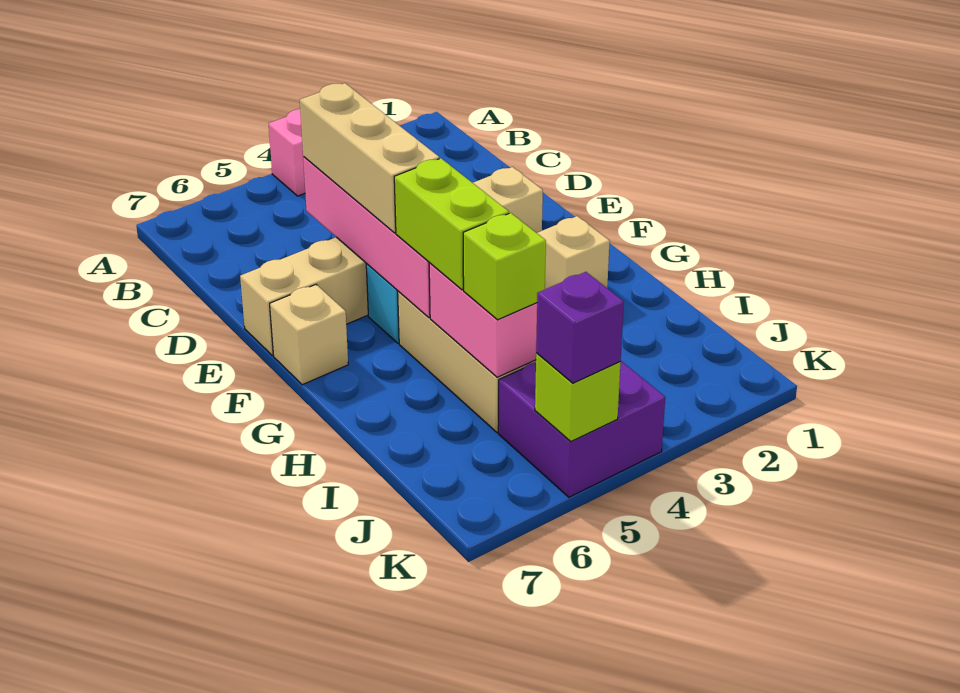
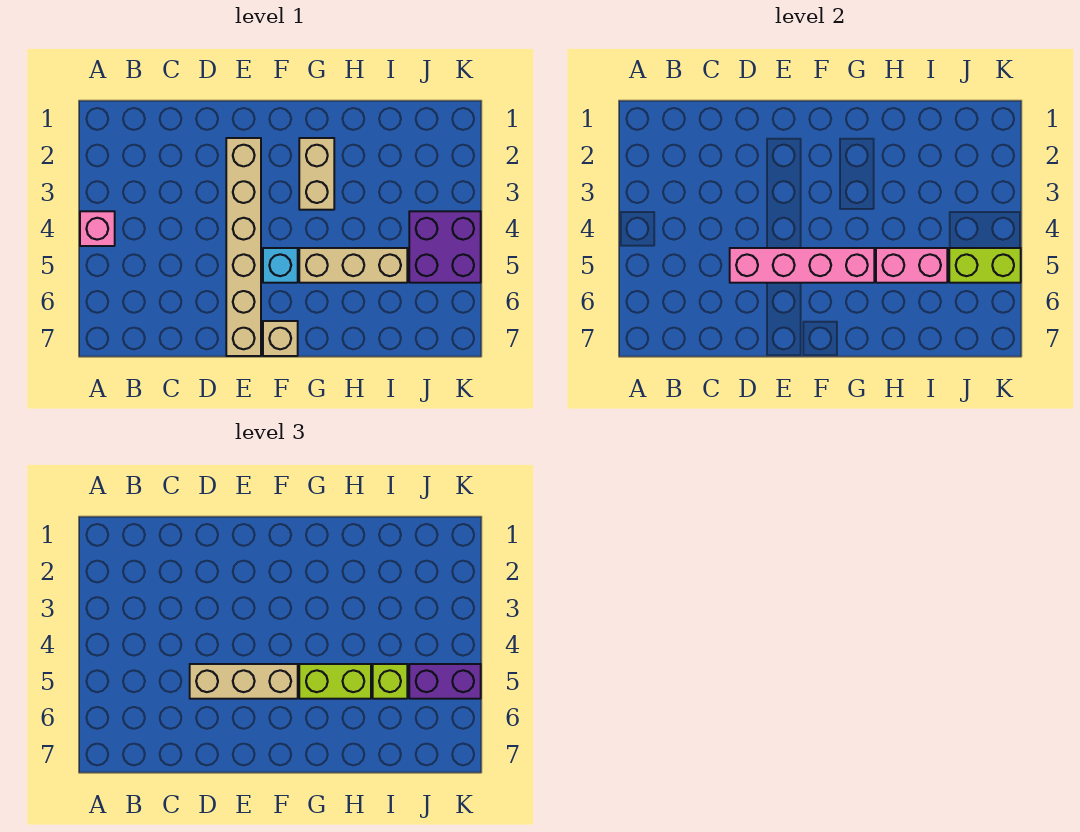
tan brick G2 level 1 -> tan brick G2:G3 level 1
lime brick K5 level 2 -> lime brick J5:K5 level 2
purple brick K5 level 3 -> purple brick J5:K5 level 3

